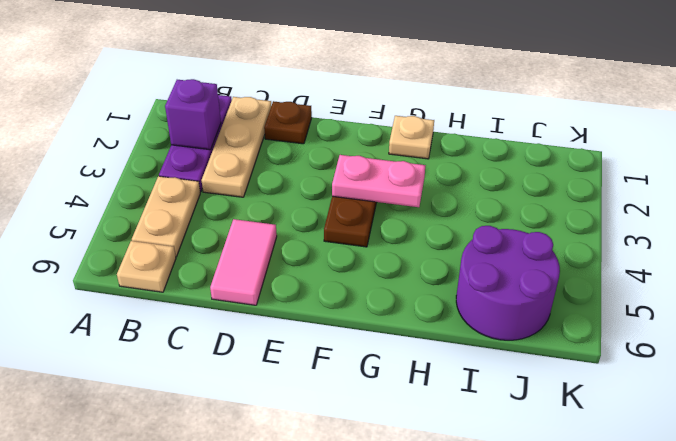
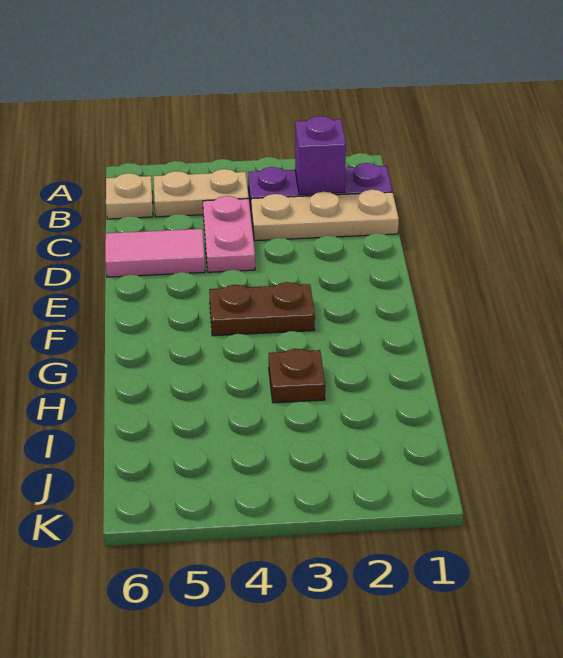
brown plate D1 level 1 -> brown plate H3 level 1
pink plate F3:G3 level 2 -> pink plate C4:D4 level 1
tan plate G1 level 1 -> none
purple round brick I5:J6 level 1 -> none

